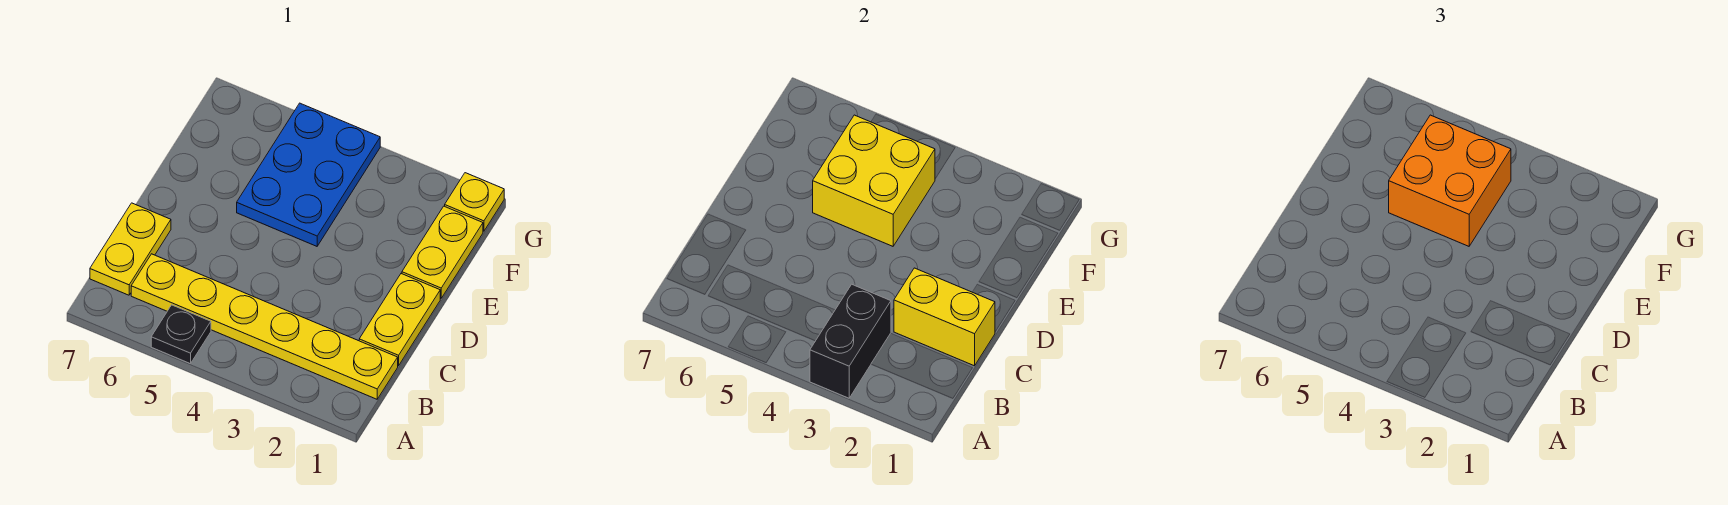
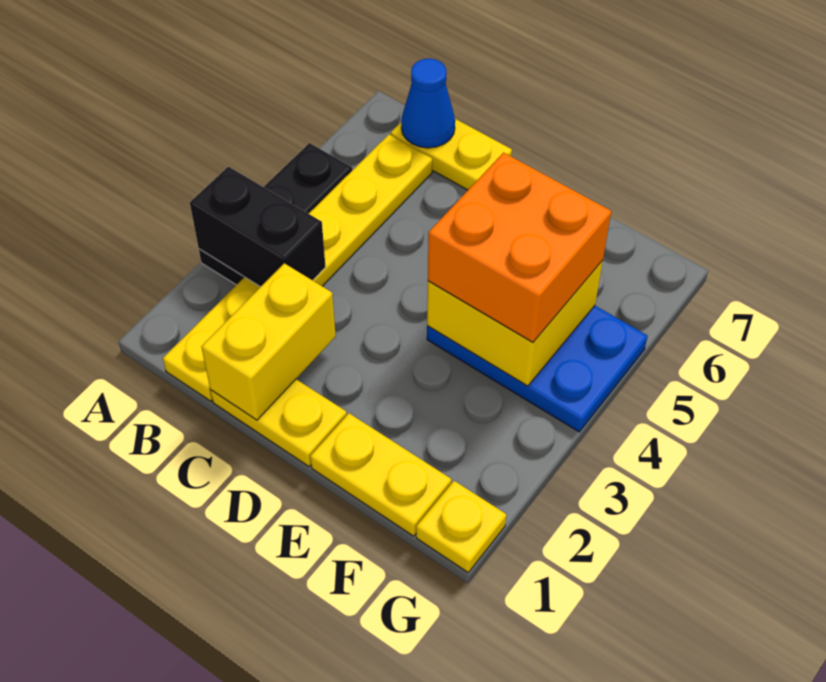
black plate A5 level 1 -> black plate A3:A5 level 1
none -> blue cone B7 level 2

